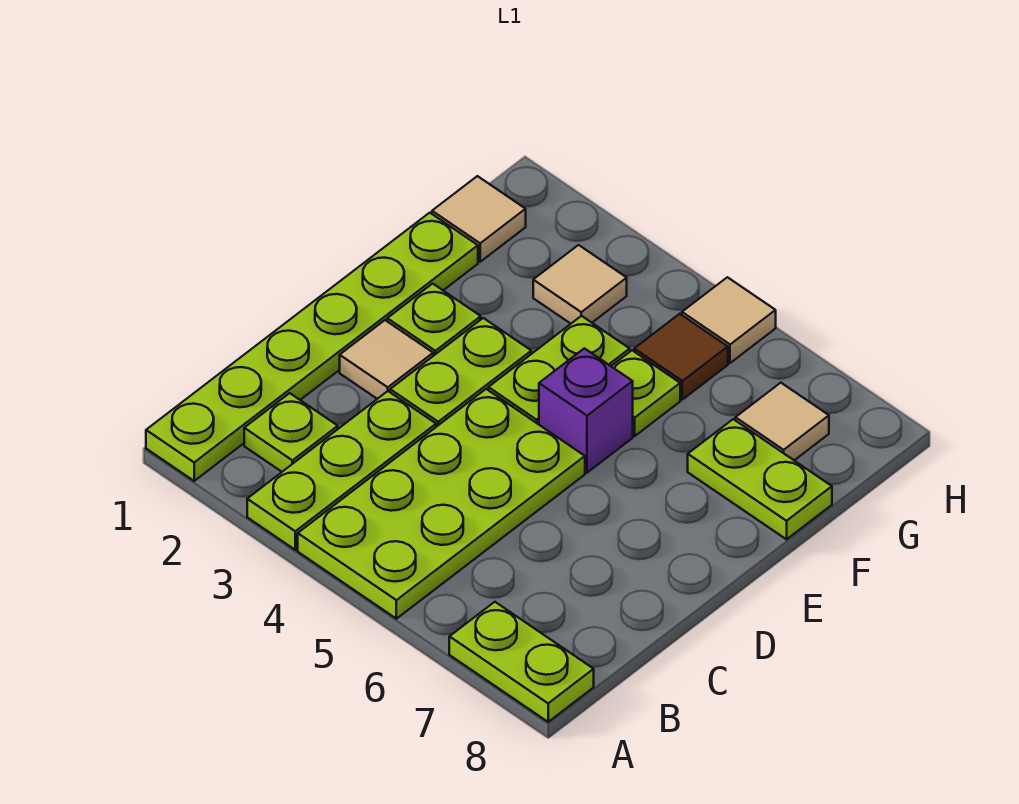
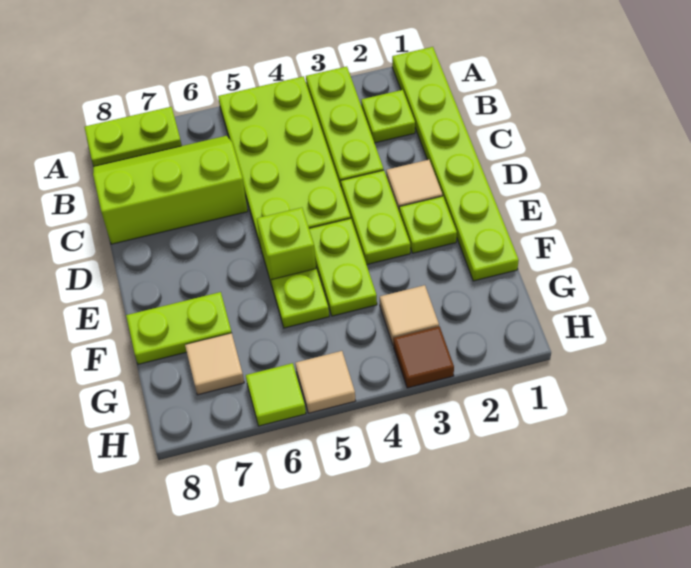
none -> lime slope B6:C8 level 1 top C
purple brick E5 level 1 -> lime brick E5 level 1
tan tile G1 level 1 -> none
brown tile G5 level 1 -> brown tile H3 level 1
none -> lime tile H6 level 1

